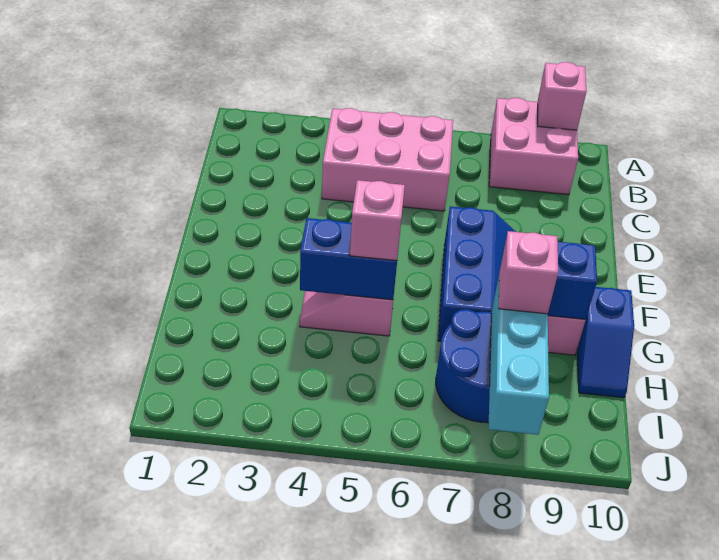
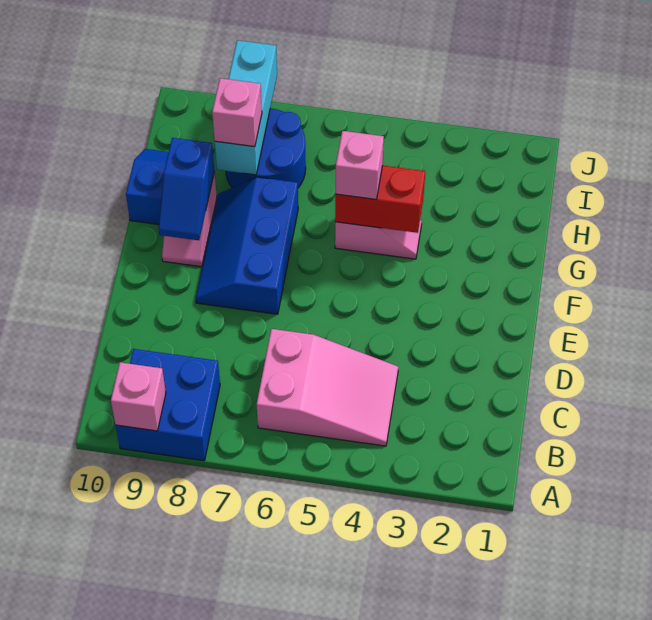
pink brick A8:B9 level 1 -> blue brick A8:B9 level 1
pink brick B4:C6 level 1 -> pink slope B4:C6 level 1 top 6
blue brick G4:G5 level 2 -> red brick G4:G5 level 2

